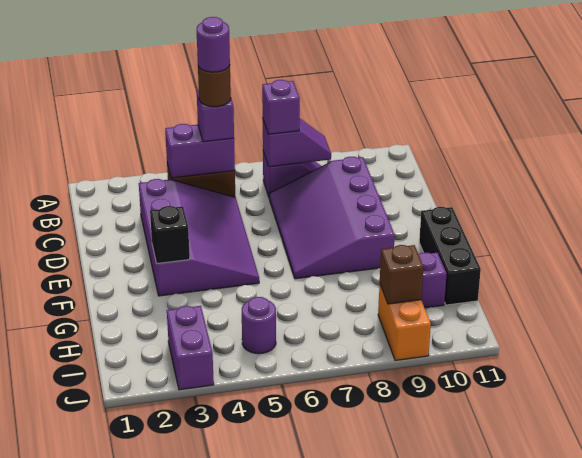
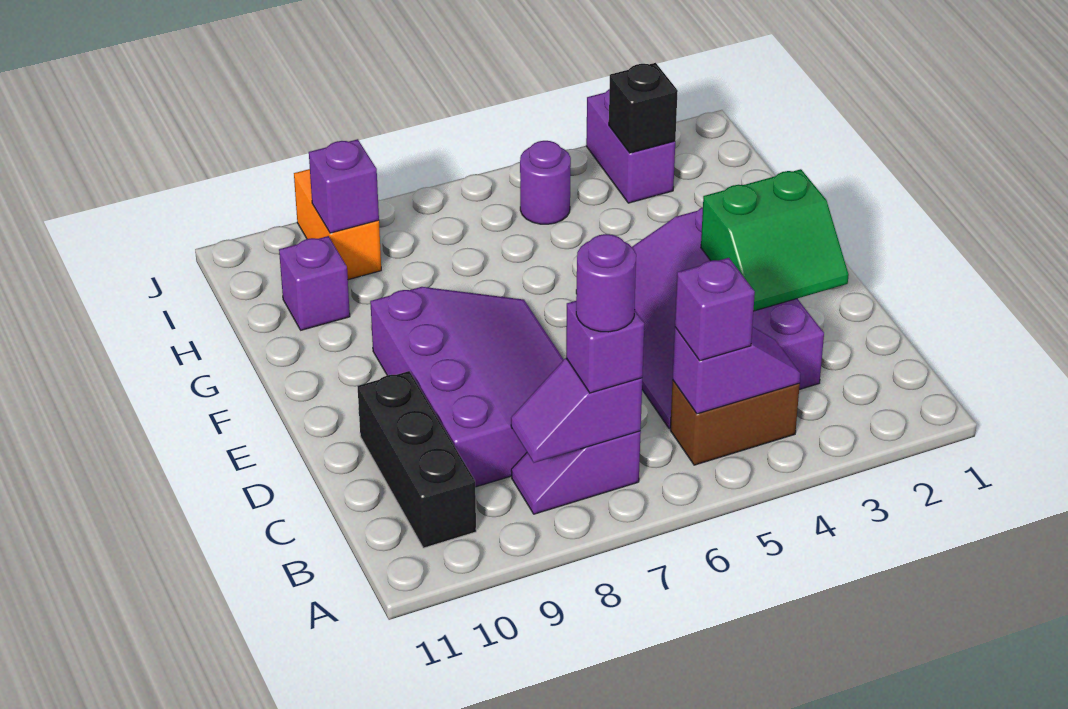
purple brick B4:B5 level 2 -> purple slope B4:B5 level 2 top 5
brown round brick B5 level 4 -> none
purple round brick B5 level 5 -> purple round brick B7 level 4
none -> green slope D2:E3 level 2 top E
black brick F3 level 2 -> black brick I3 level 2
black brick F11:H11 level 1 -> black brick B10:D10 level 1
brown brick I9 level 2 -> purple brick I9 level 2

